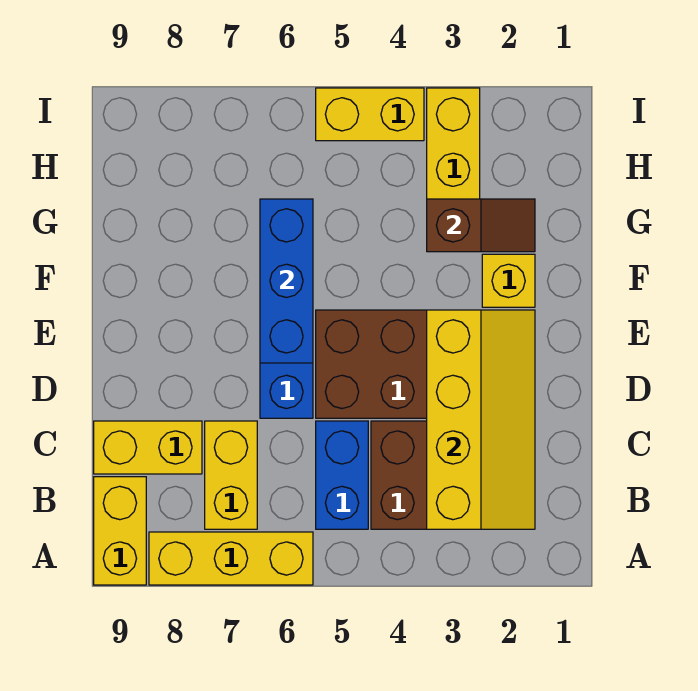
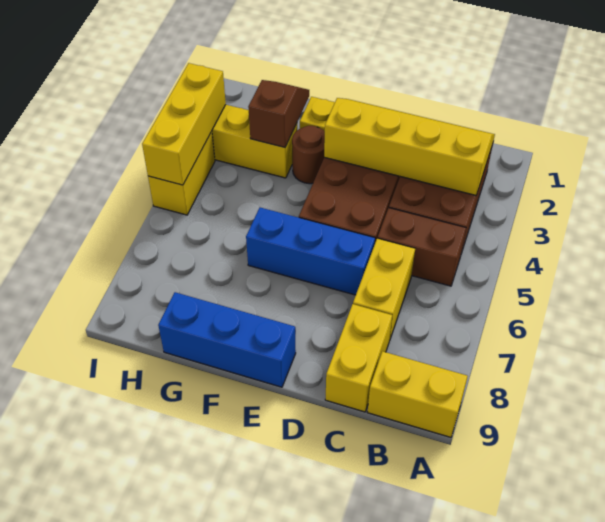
yellow brick A6:A8 level 1 -> yellow brick I3:I5 level 2
blue brick B5:C5 level 1 -> brown brick B5:C5 level 1
yellow brick B7:C7 level 1 -> yellow brick C6:C7 level 1
blue brick E6:G6 level 2 -> blue brick E9:G9 level 1
none -> brown round brick F3 level 1

